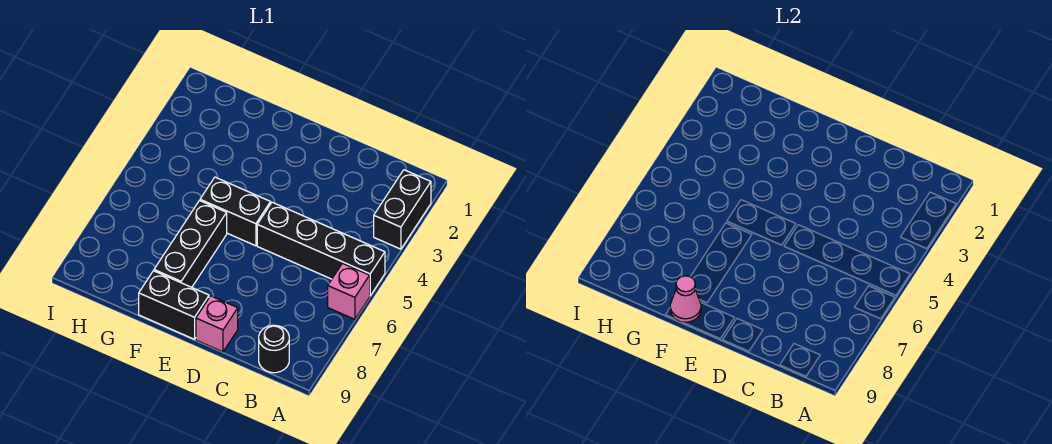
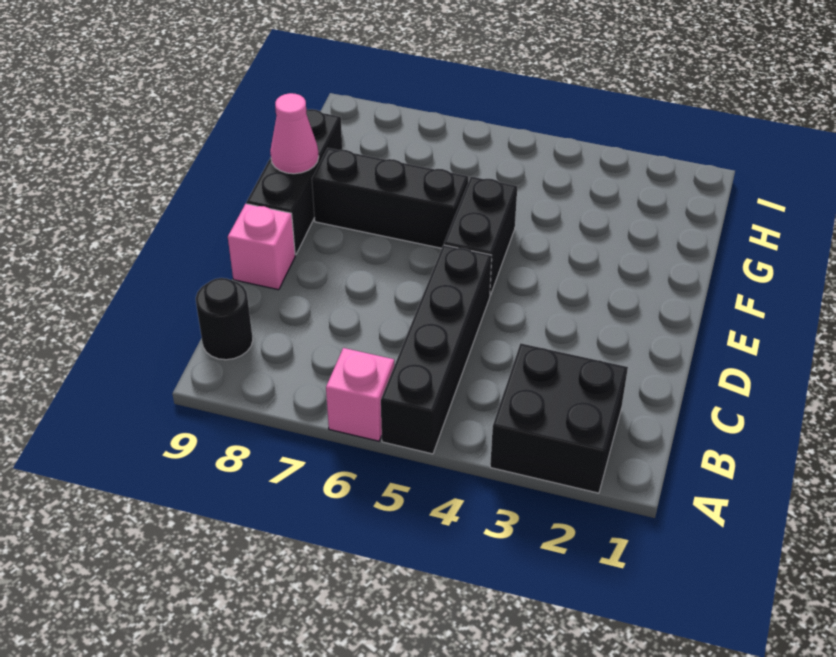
black brick A2:A3 level 1 -> black brick A2:B3 level 1
black brick E9:F9 level 1 -> black brick E9:G9 level 1

